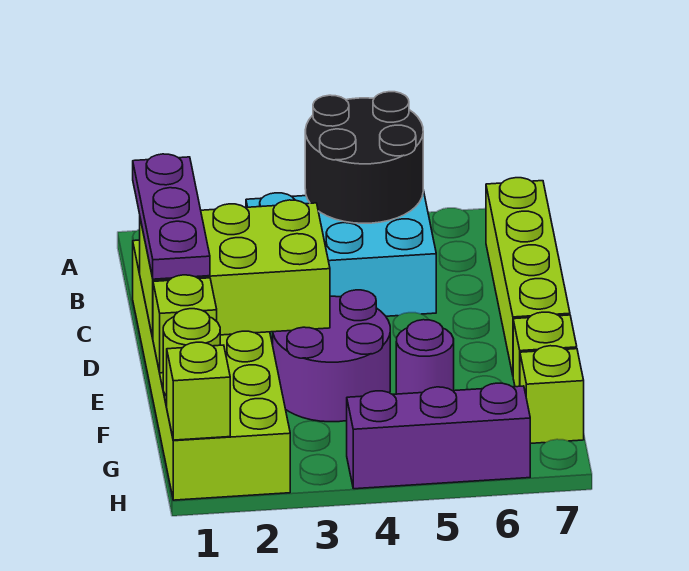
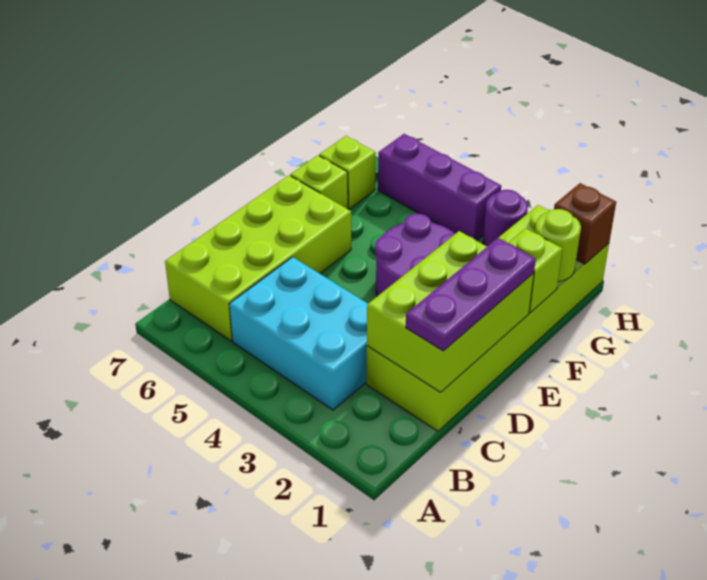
black round brick A4:B5 level 2 -> none
lime brick B7:E7 level 1 -> lime brick B6:E7 level 1
lime brick D1:E3 level 2 -> lime brick C1:E2 level 2
purple round brick F5 level 1 -> purple round brick H3 level 1
lime brick H1 level 2 -> brown brick H1 level 2

